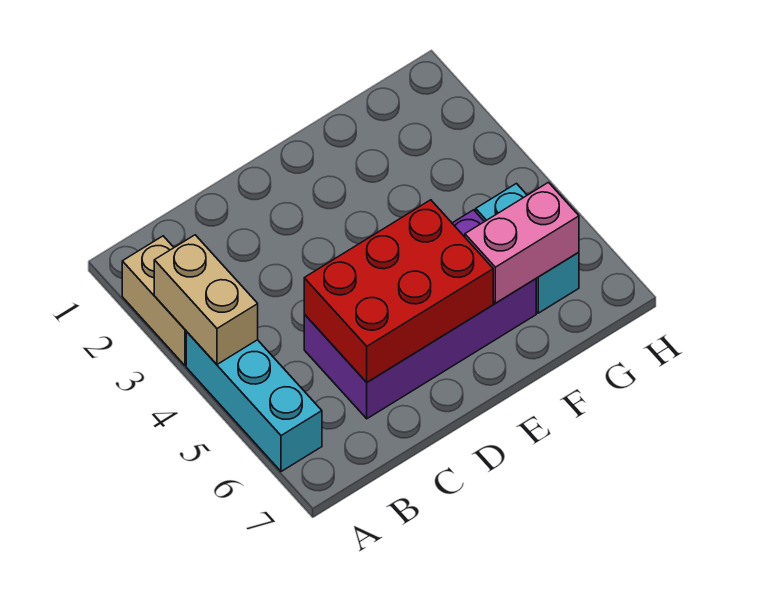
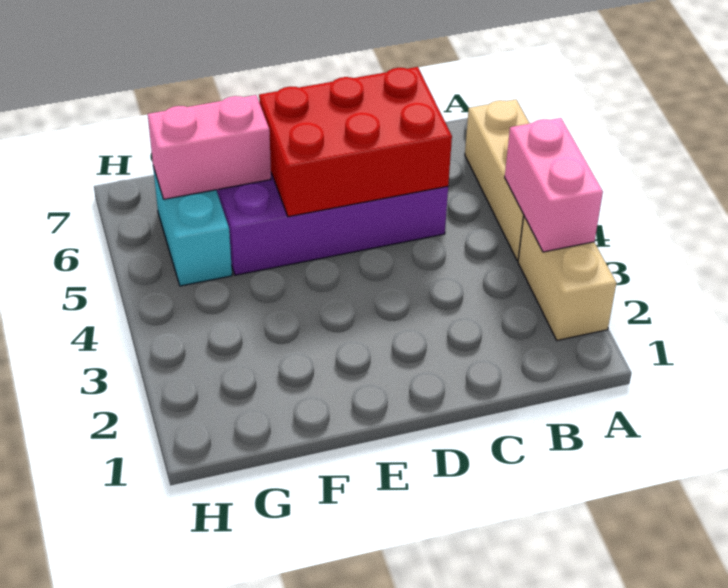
tan brick A3:A4 level 2 -> pink brick A3:A4 level 2
cyan brick A4:A6 level 1 -> tan brick A4:A6 level 1

